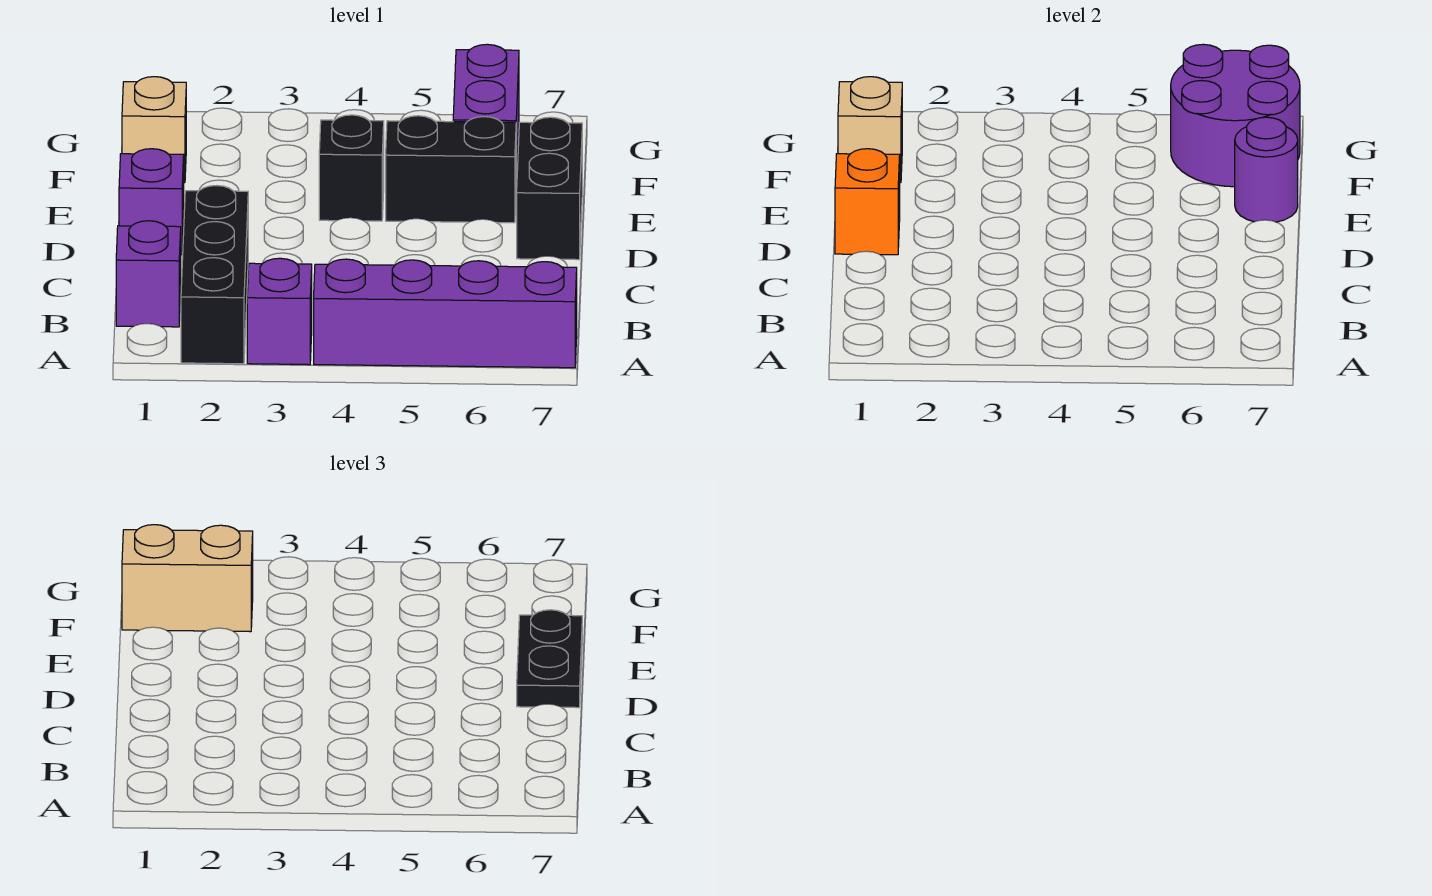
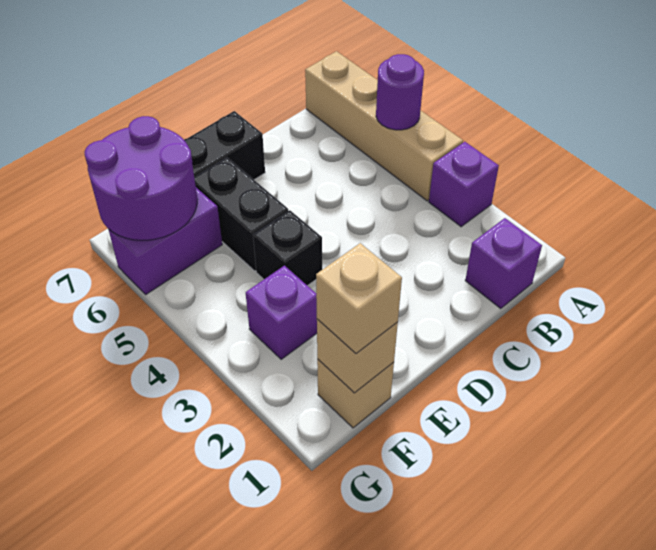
black brick A2:C2 level 1 -> none
purple brick A4:A7 level 1 -> tan brick A4:A7 level 1
purple brick D1 level 1 -> purple brick F3 level 1
orange brick D1 level 2 -> none
black plate D7:E7 level 3 -> none
purple round brick E7 level 2 -> purple round brick A5 level 2
tan brick F1:F2 level 3 -> tan brick F1 level 3

